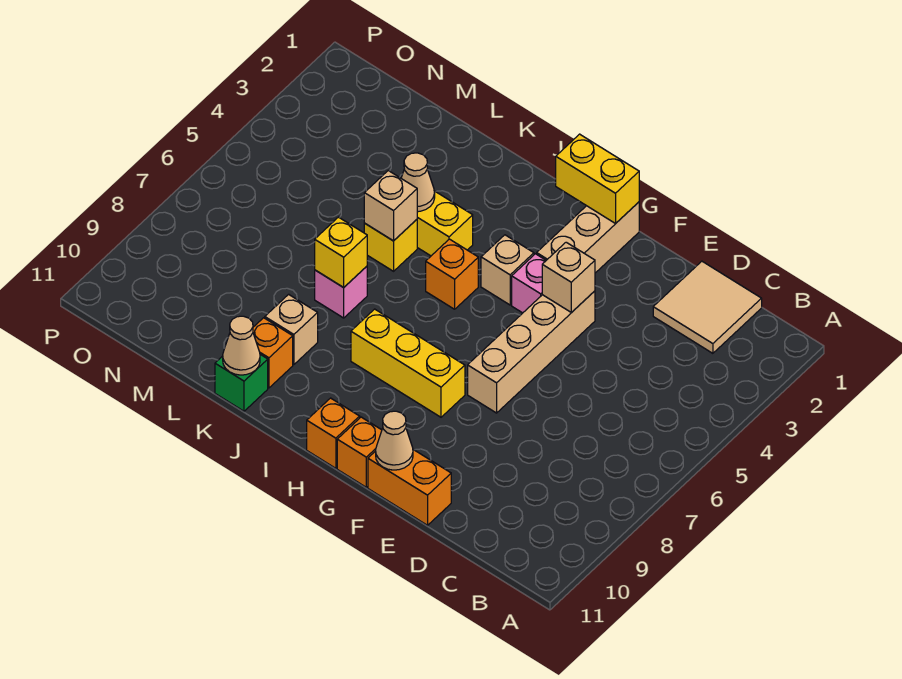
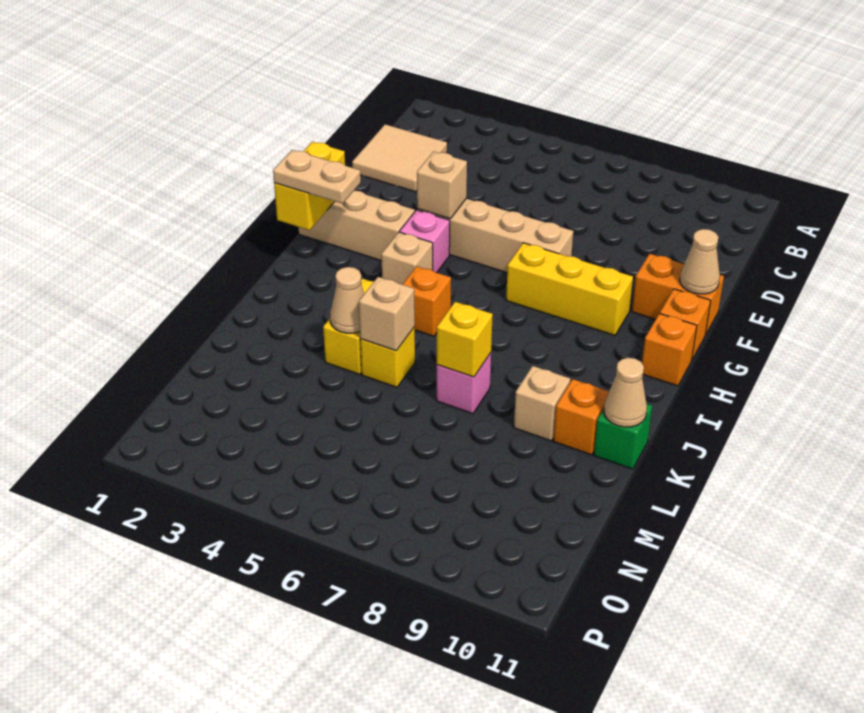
orange brick E11:F11 level 1 -> orange brick F10:F11 level 1
yellow brick G8:I8 level 1 -> yellow brick G7:G9 level 1
none -> tan plate H1:H2 level 3

